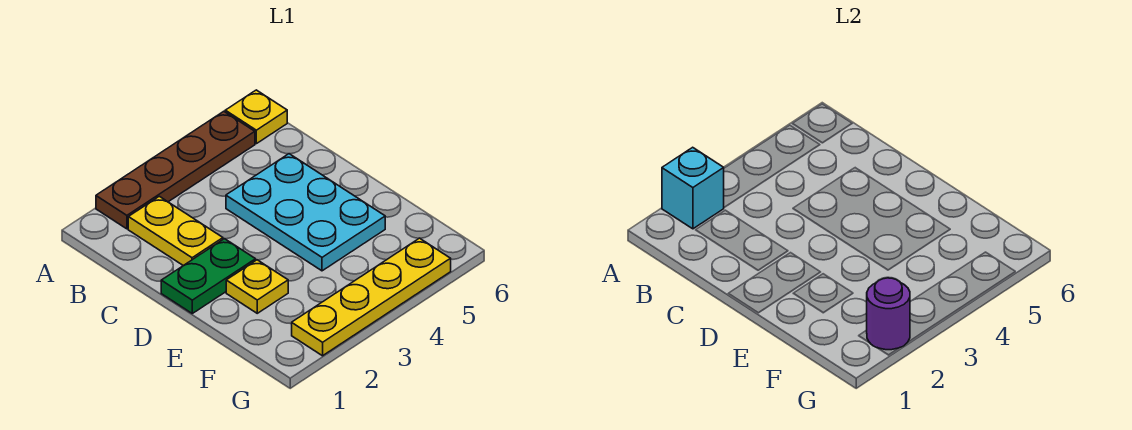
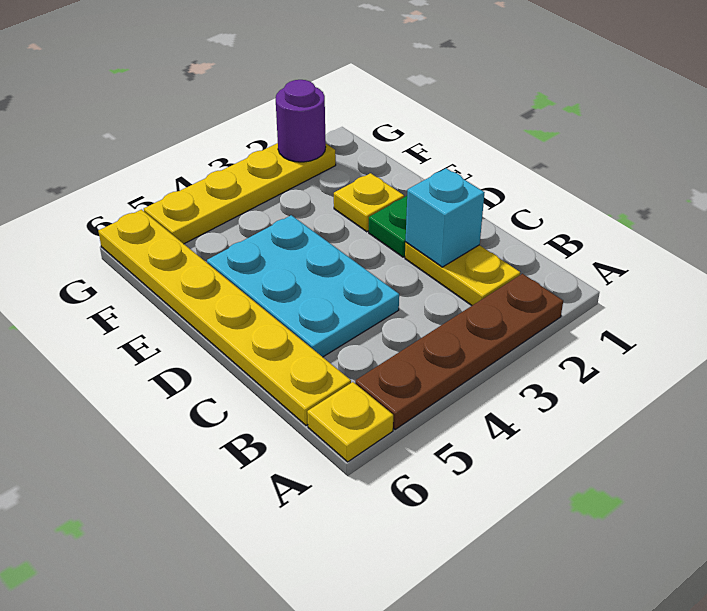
cyan brick A2 level 2 -> cyan brick C2 level 2
none -> yellow plate B6:G6 level 1

